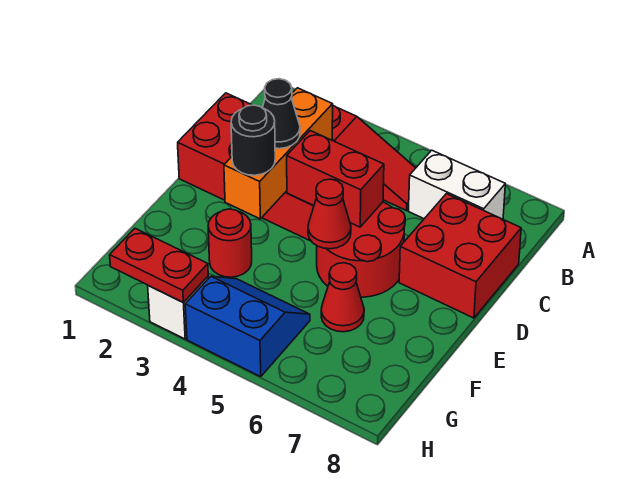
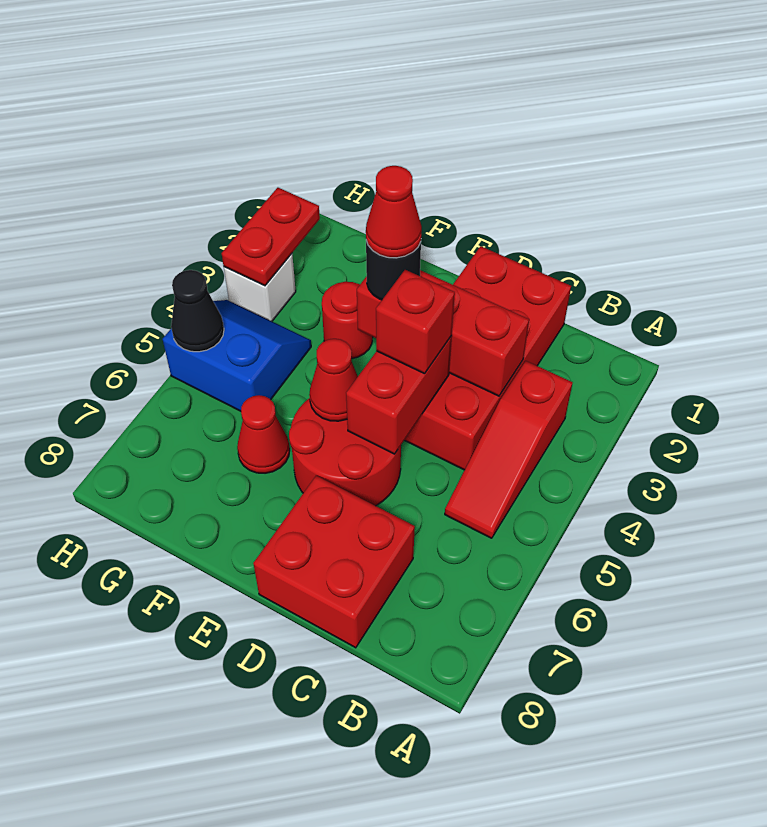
white brick B6:B7 level 1 -> none
orange brick C3:E3 level 2 -> red brick C3:E3 level 2
black cone D3 level 3 -> black cone H5 level 2
none -> red brick D4 level 3
none -> red cone E3 level 4
blue slope G4:H5 level 1 top H -> blue slope G4:H5 level 1 top 5

